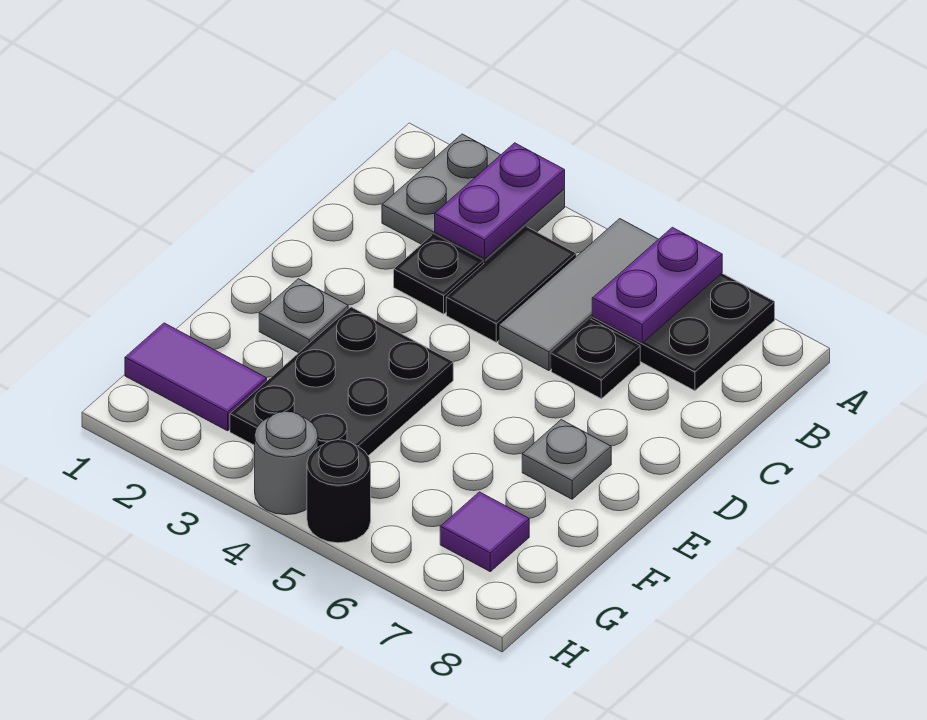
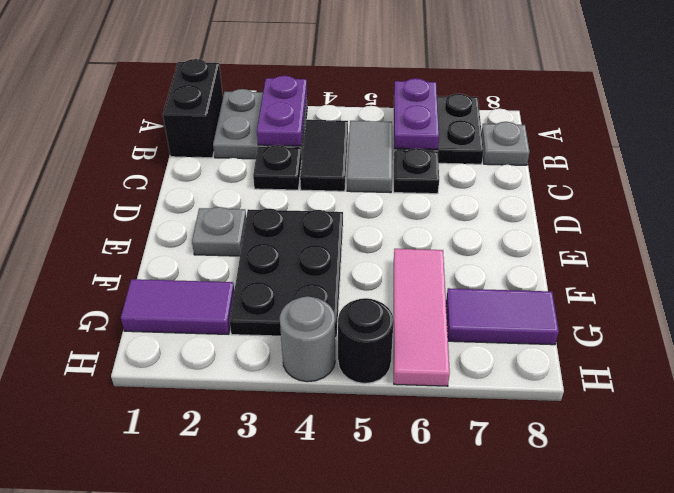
none -> black brick A1:B1 level 1
grey tile A5:C5 level 1 -> grey tile B5:C5 level 1
grey plate E7 level 1 -> grey plate B8 level 1
none -> pink tile F6:H6 level 1
purple tile G7 level 1 -> purple tile G7:G8 level 1

